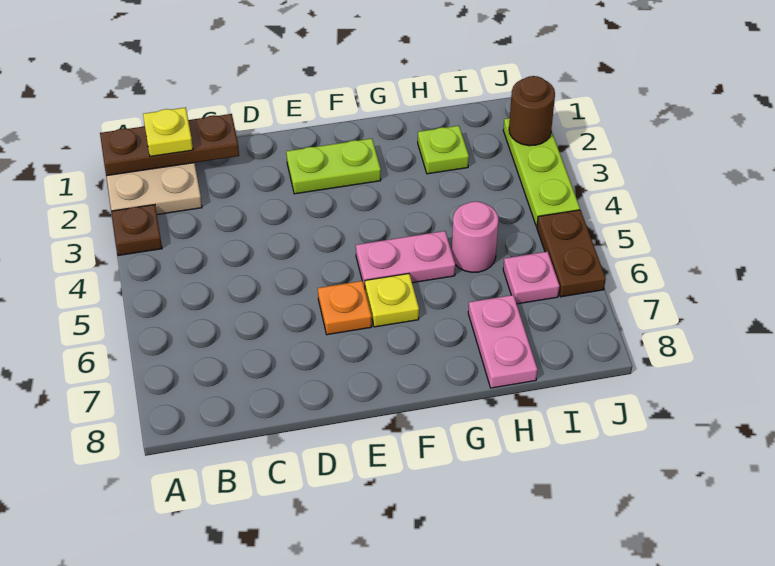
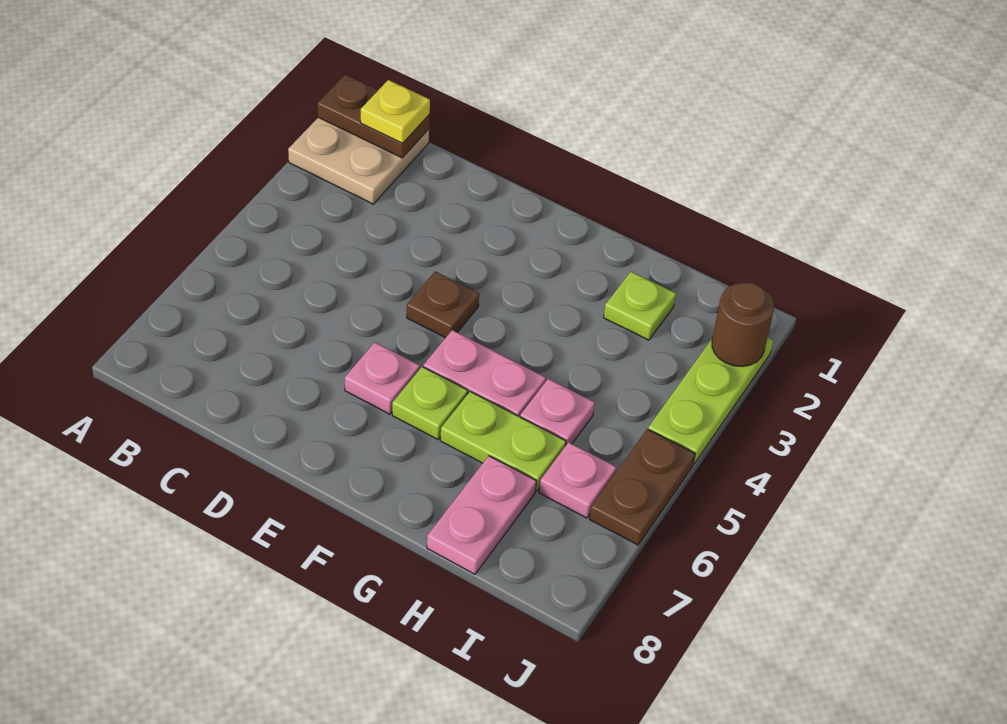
brown plate A1:C1 level 2 -> brown plate A1:B1 level 2
brown plate A3 level 1 -> brown plate E4 level 1
lime plate E2:F2 level 1 -> lime plate G6:H6 level 1
orange plate E6 level 1 -> pink plate E6 level 1
yellow plate F6 level 1 -> lime plate F6 level 1
pink round brick H5 level 1 -> pink plate H5 level 1

